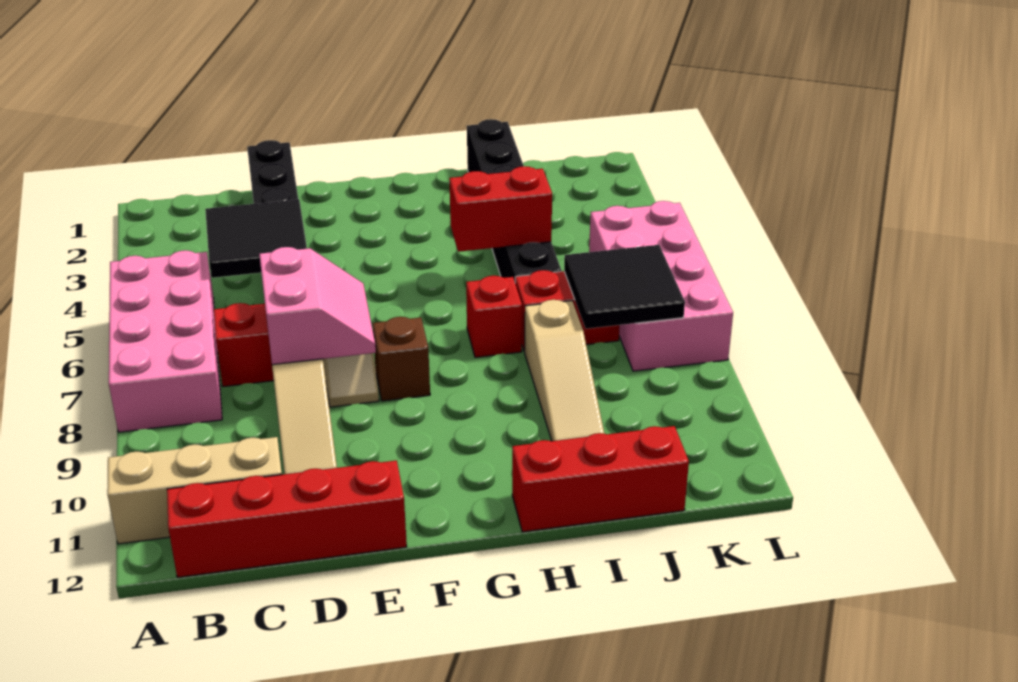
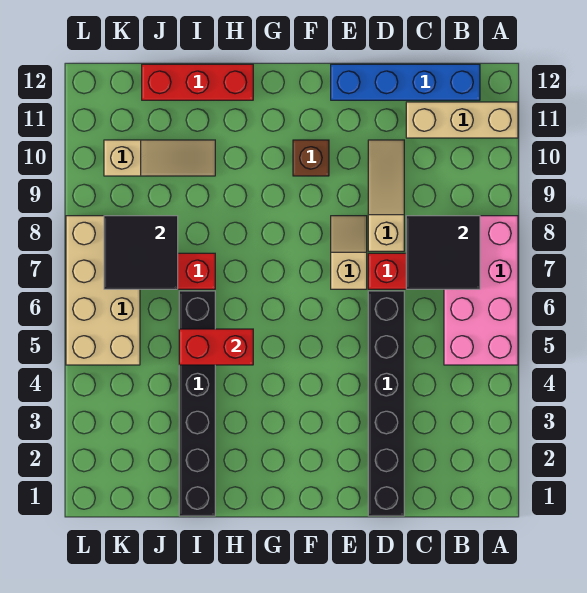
red brick B12:E12 level 1 -> blue brick B12:E12 level 1
black tile C4:D5 level 2 -> black tile B7:C8 level 2
pink slope D7:E8 level 2 top D -> none
brown brick F8 level 1 -> brown brick F10 level 1
red brick H7 level 1 -> none
tan slope I8:I10 level 1 top 8 -> tan slope I10:K10 level 1 top K
pink brick K5:L8 level 1 -> tan brick K5:L8 level 1

